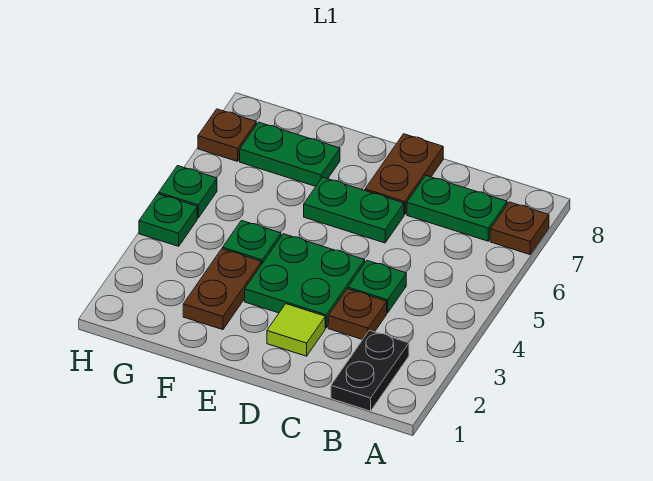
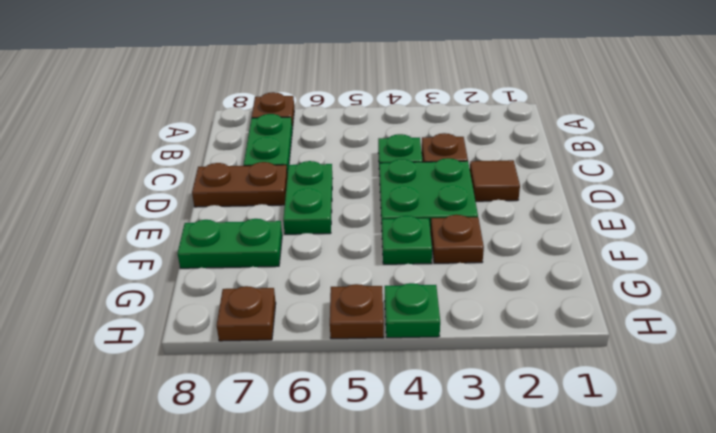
black plate B1:B2 level 1 -> none
lime tile D2 level 1 -> brown tile D2 level 1
brown plate F2:F3 level 1 -> brown plate F3 level 1
green plate F7:G7 level 1 -> green plate F7:F8 level 1
green plate H5 level 1 -> brown plate H5 level 1

